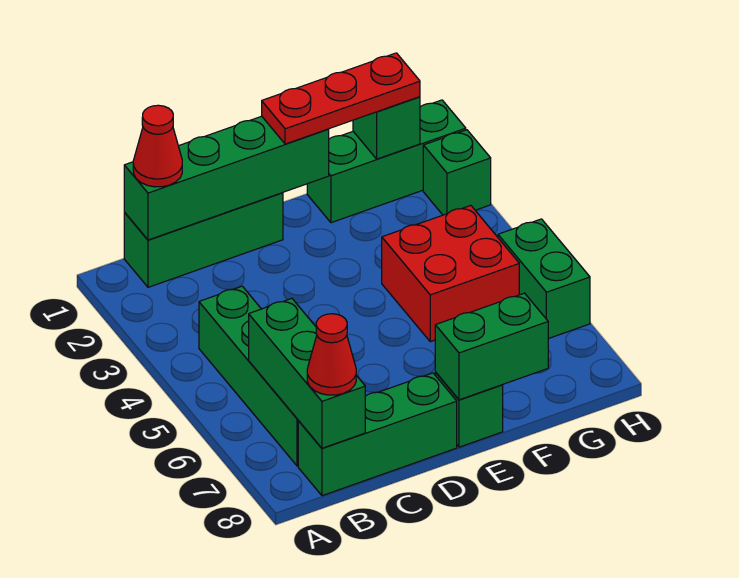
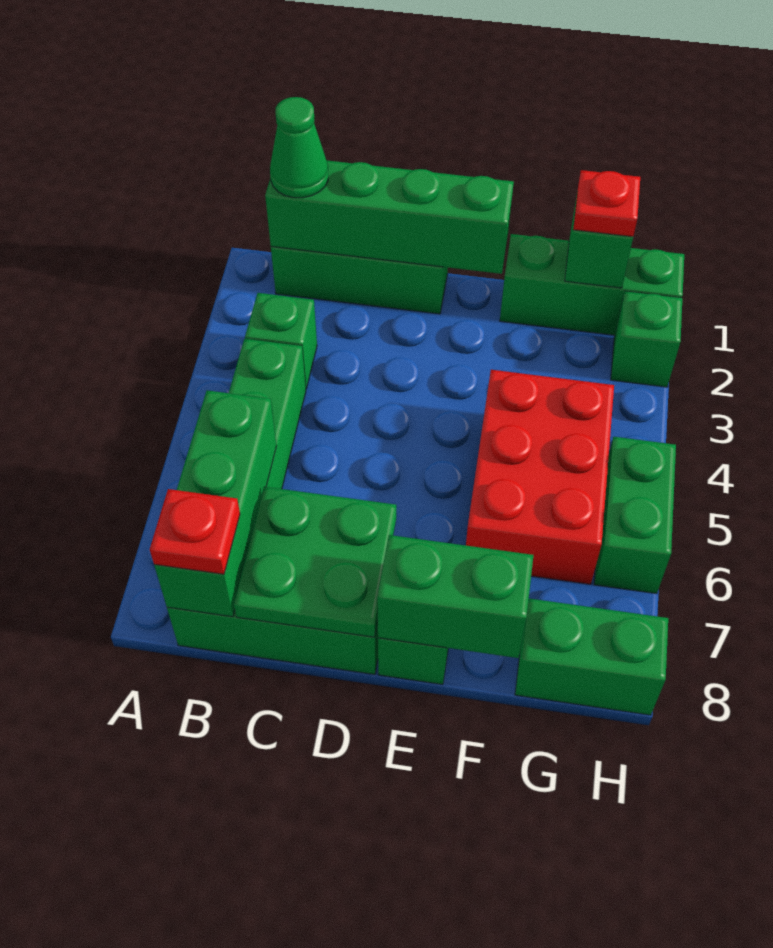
red cone B1 level 3 -> green cone B1 level 3
none -> green brick B3 level 1
red cone B8 level 3 -> red plate B8 level 3
none -> green plate C7:D8 level 2
red plate E1:G1 level 3 -> red plate G1 level 3
red brick F4:G5 level 1 -> red brick F4:G6 level 1
none -> green brick G8:H8 level 1

